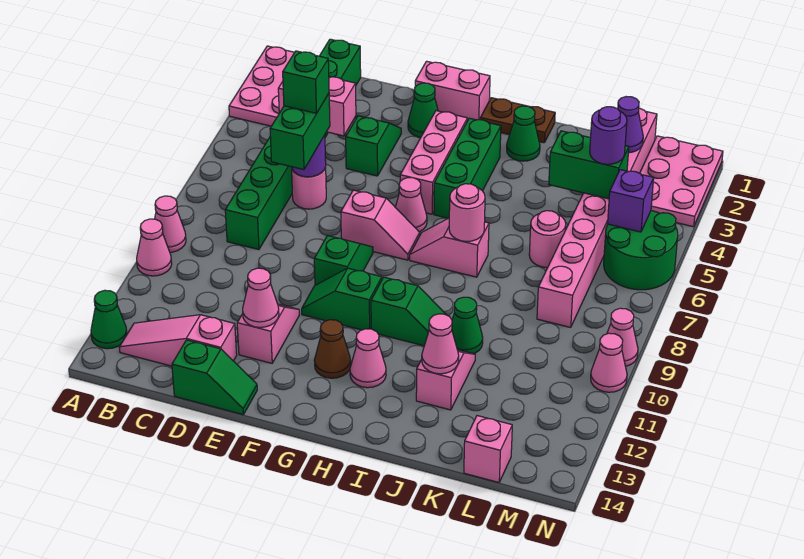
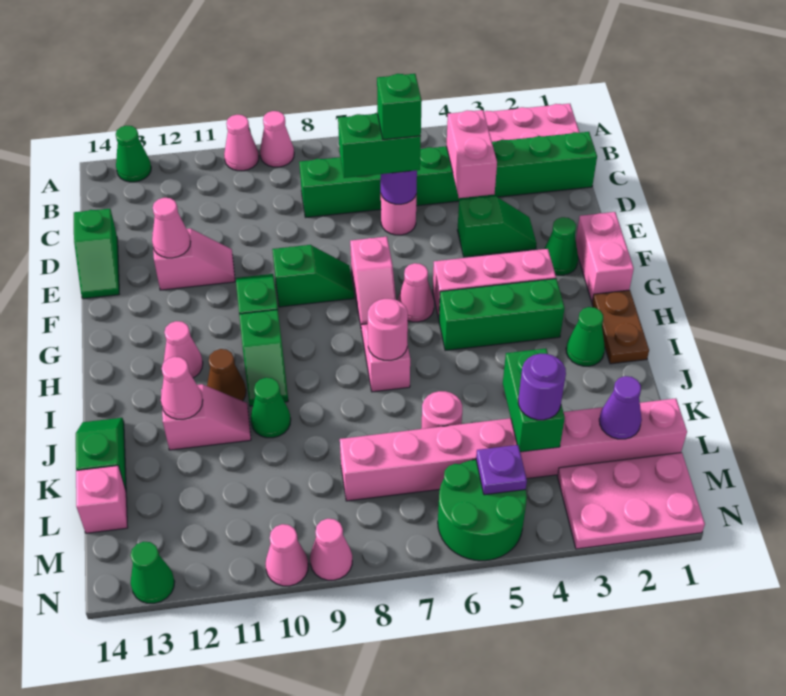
pink slope B13:D13 level 1 top D -> none
brown cone G12 level 1 -> brown cone I11 level 1
none -> green slope J14:K14 level 1 top K
purple brick M5 level 2 -> purple plate M5 level 2
none -> green cone N13 level 1

